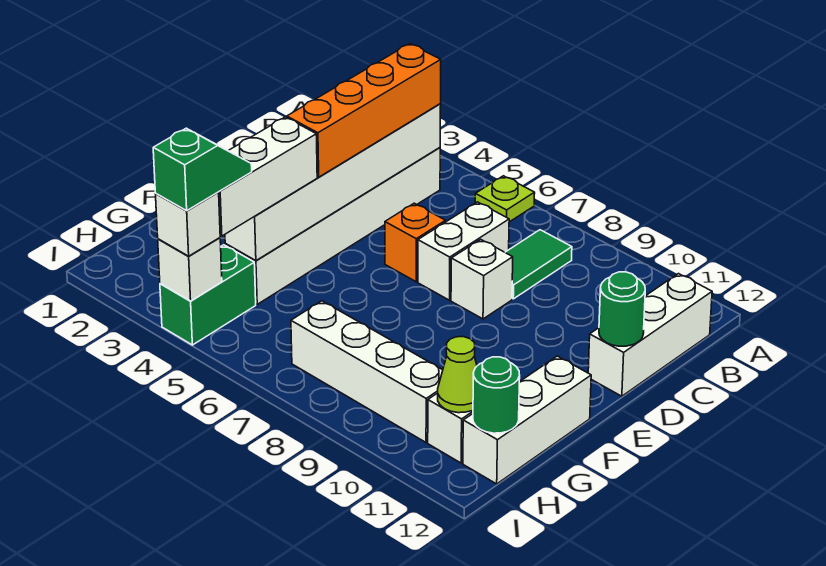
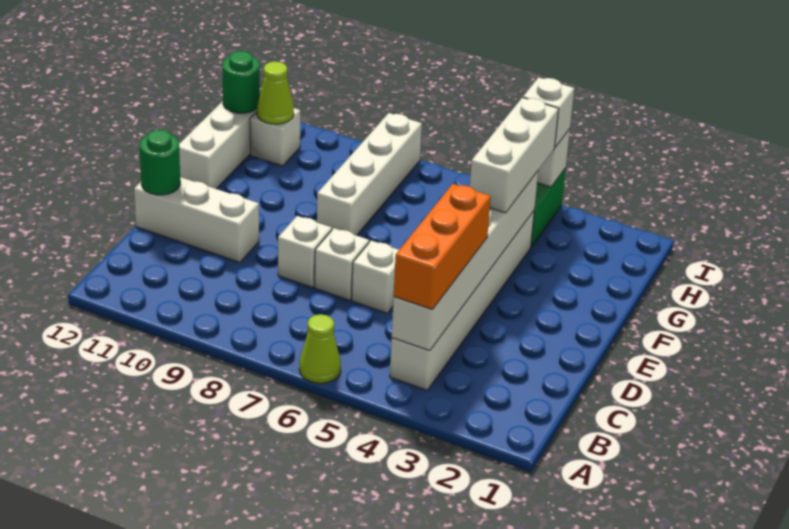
lime plate A6 level 1 -> lime cone A6 level 1
orange brick B4:E4 level 3 -> orange brick B4:D4 level 3
green tile B8:C8 level 1 -> none
white brick B12:D12 level 1 -> white brick D10:D12 level 1
white brick C7:D7 level 1 -> white brick D7 level 1
orange brick D6 level 1 -> white brick D6 level 1
green slope H4:I4 level 4 top I -> none
white brick H7:H10 level 1 -> white brick F8:I8 level 1

